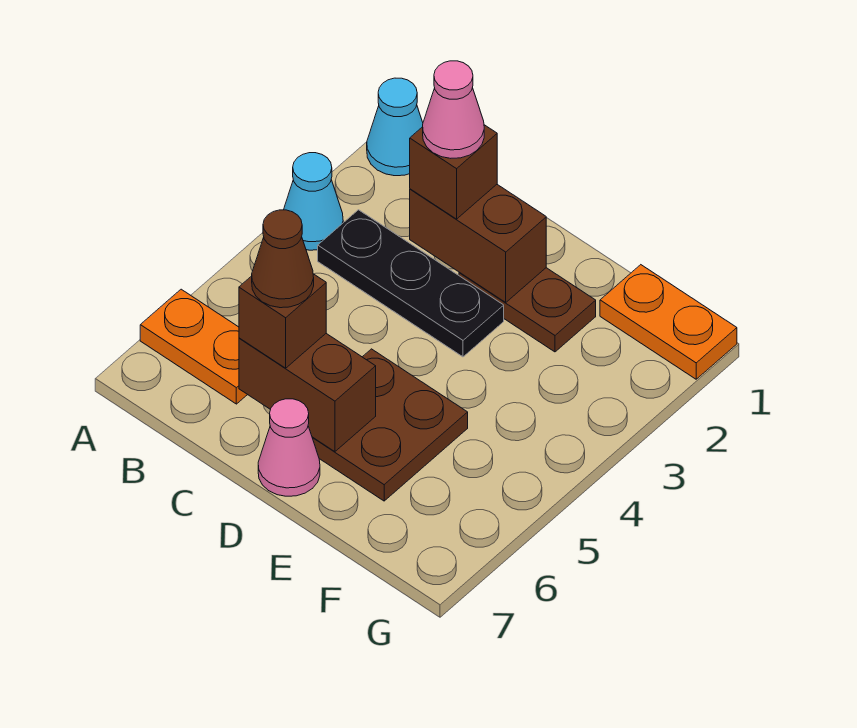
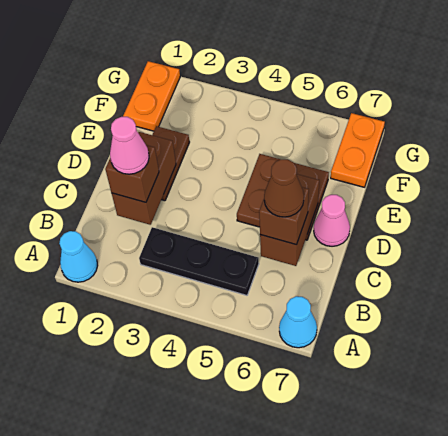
cyan cone A3 level 1 -> cyan cone A7 level 1
orange plate A6:B6 level 1 -> orange plate F7:G7 level 1
black plate B3:D3 level 1 -> black plate B3:B5 level 1

